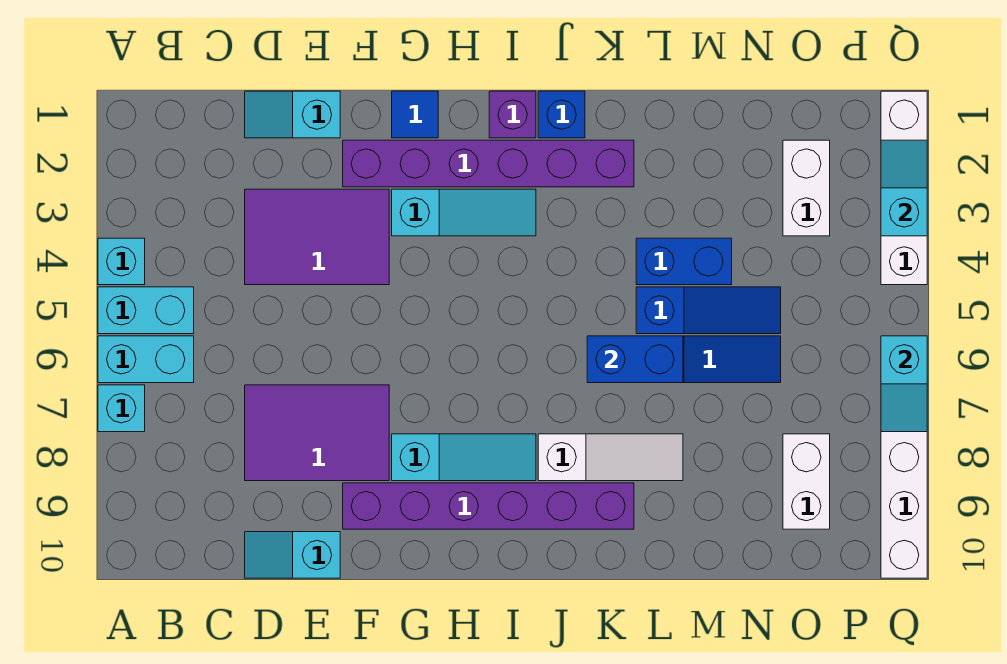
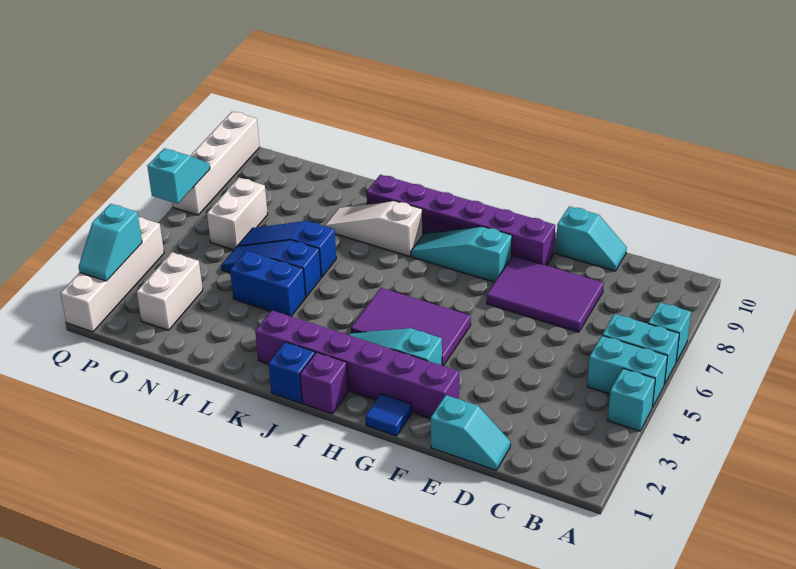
purple tile D3:F4 level 1 -> purple tile G4:I5 level 1
blue brick K6:L6 level 2 -> none
white brick O8:O9 level 1 -> white brick O6:O7 level 1

